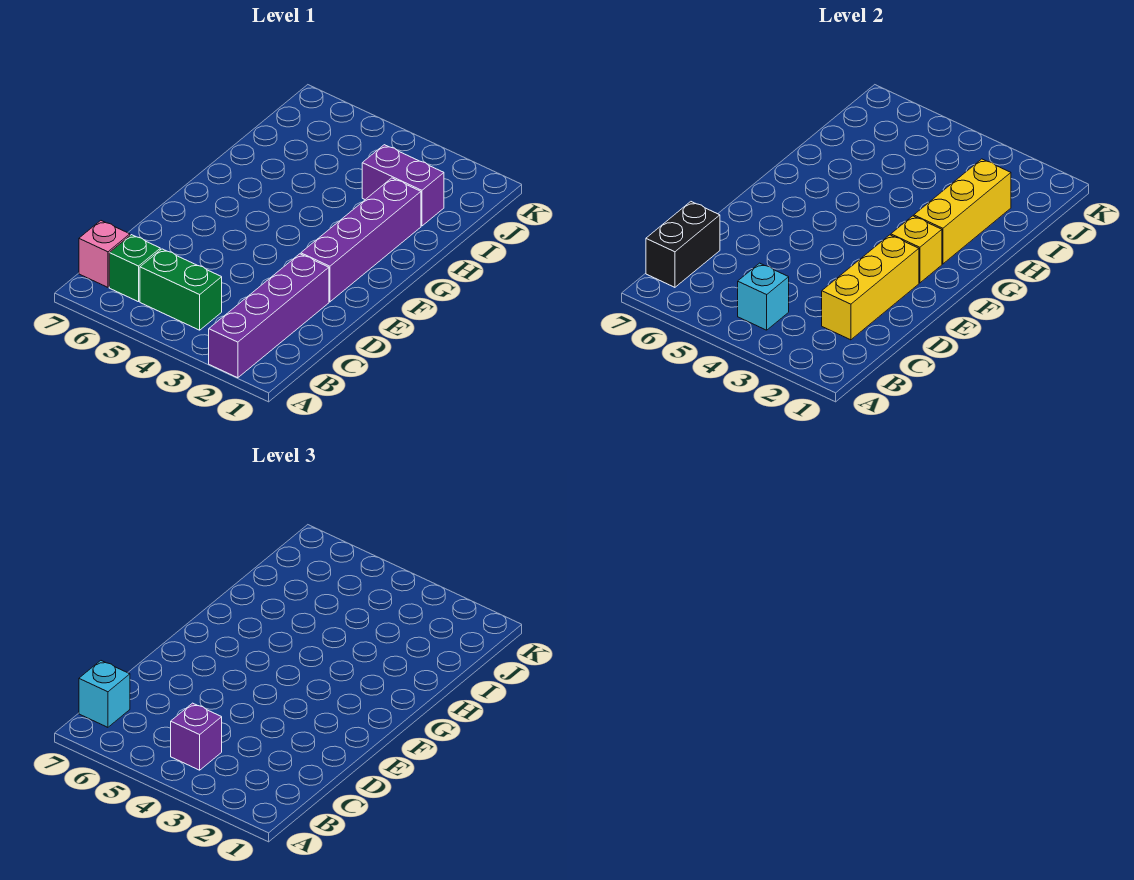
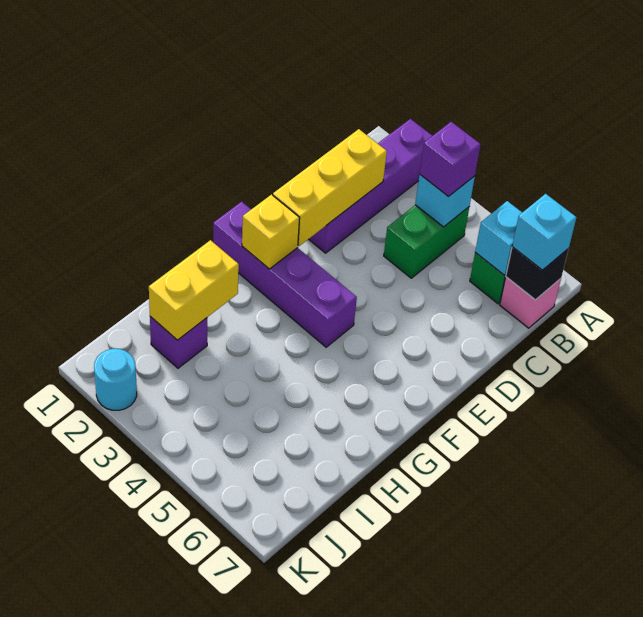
green brick B4:B5 level 1 -> green brick B4:C4 level 1
none -> cyan brick B6 level 2
black brick B7:C7 level 2 -> black brick B7 level 2
purple brick E2:H2 level 1 -> purple brick F1:F4 level 1
yellow brick G2:I2 level 2 -> yellow brick H2:I2 level 2
purple brick I2:I3 level 1 -> purple brick I2 level 1
none -> cyan round brick K2 level 1

